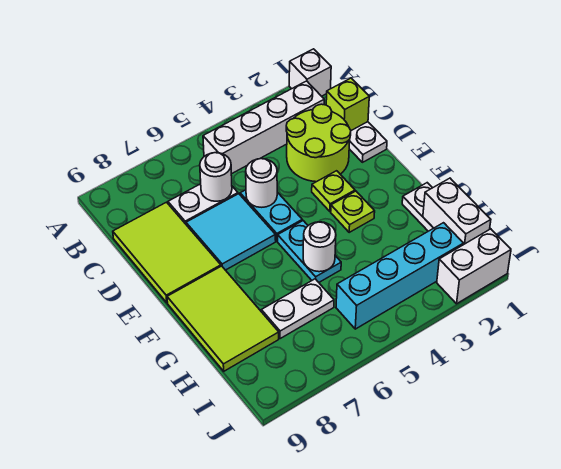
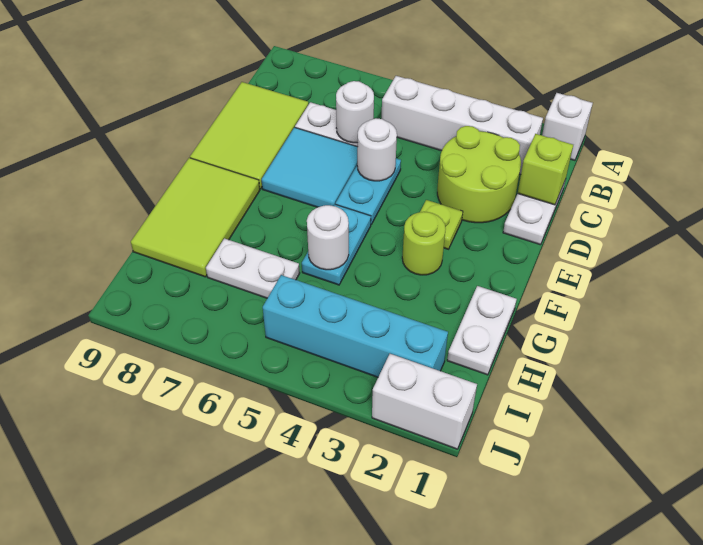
lime plate F3 level 1 -> lime round brick F3 level 1
white brick H1:I1 level 2 -> none

